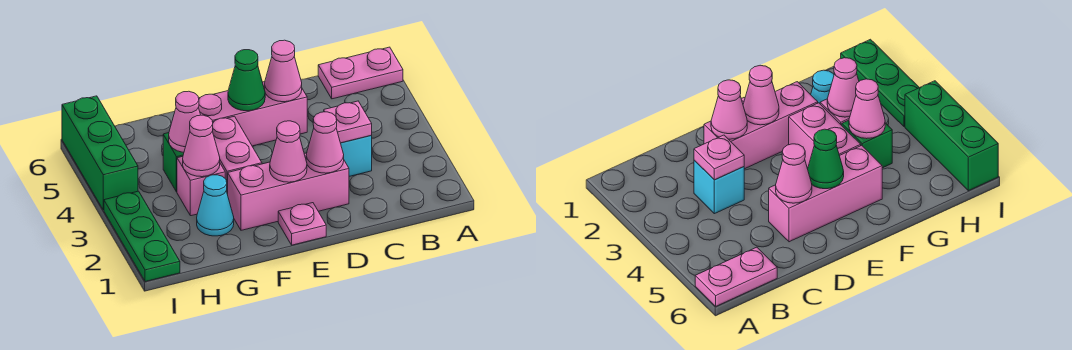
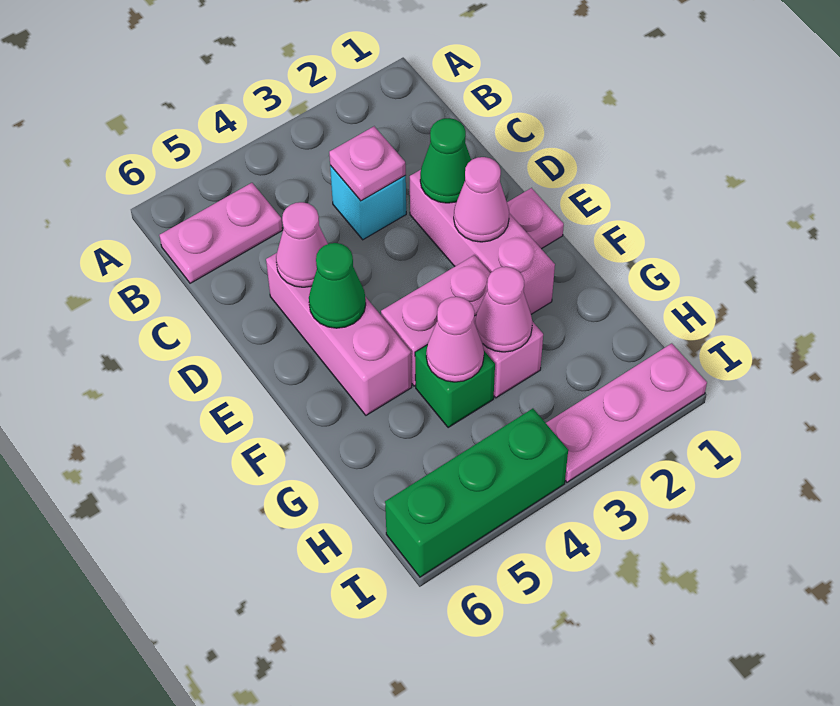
pink plate A6:B6 level 1 -> pink plate B5:B6 level 1
pink cone D2 level 2 -> green cone D2 level 2
cyan cone G2 level 1 -> none
green plate I1:I3 level 1 -> pink plate I1:I3 level 1

